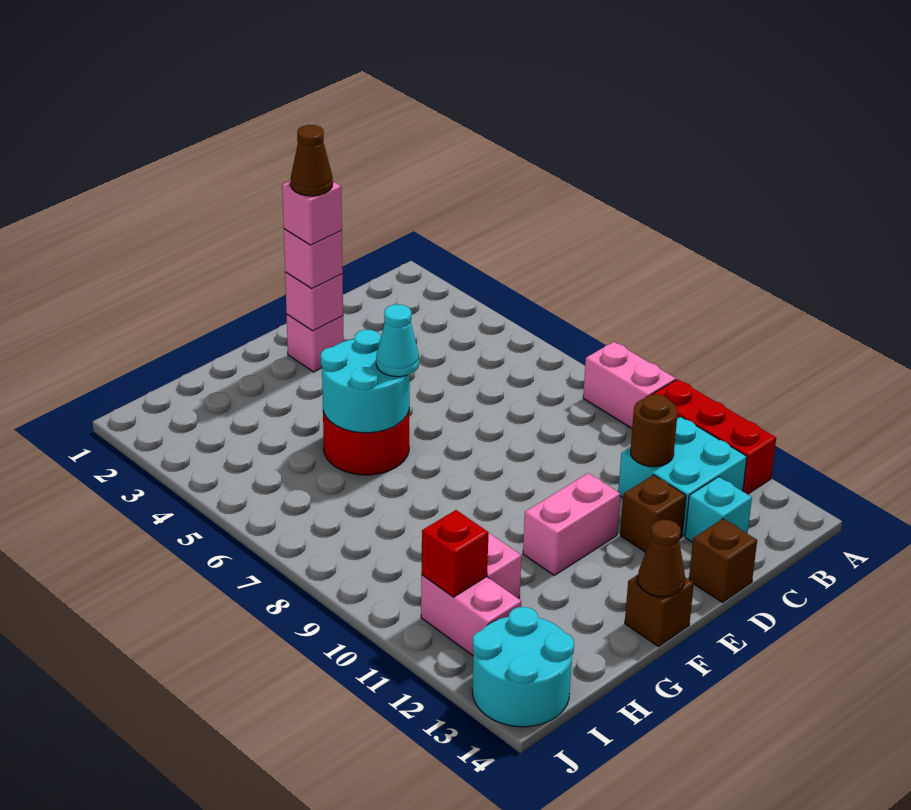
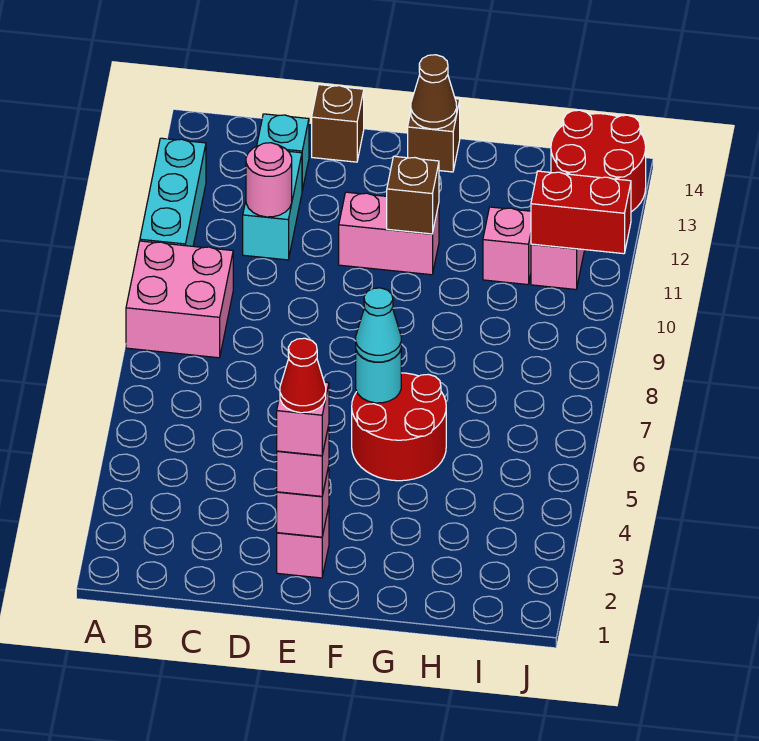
pink brick A8:A9 level 1 -> pink brick A8:B9 level 1
red brick A10:A12 level 1 -> cyan brick A10:A12 level 1
cyan brick B11:C12 level 1 -> cyan brick C11:C12 level 1
brown round brick C11 level 2 -> pink round brick C11 level 2
brown brick D12 level 1 -> brown brick F11 level 2
brown cone E2 level 5 -> red cone E2 level 5
cyan round brick F5:G6 level 2 -> cyan round brick F6 level 2
red brick I11 level 2 -> red brick I11:J11 level 2
cyan round brick I13:J14 level 1 -> red round brick I13:J14 level 1

